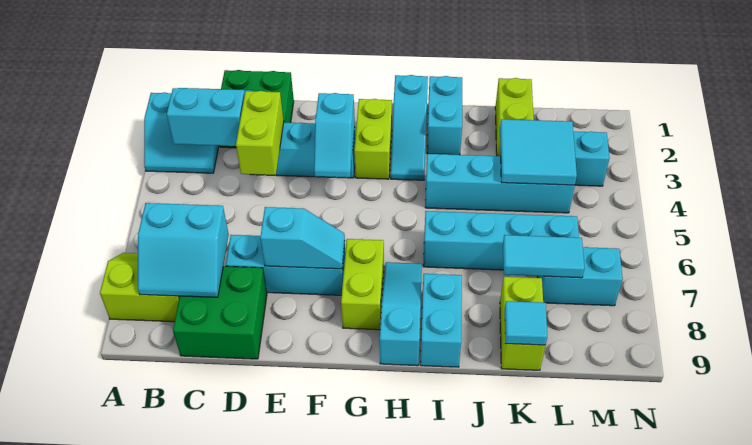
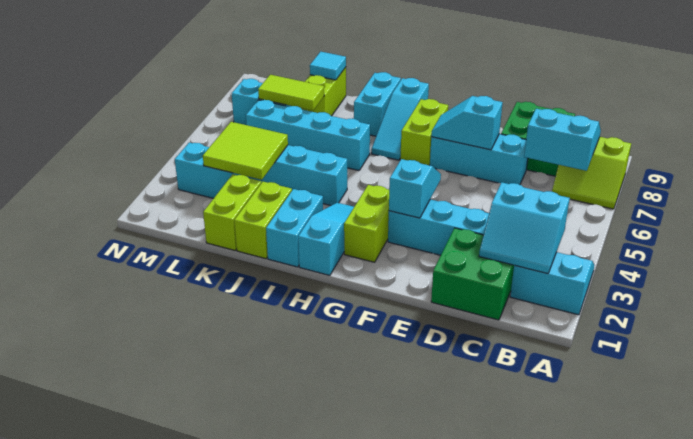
lime brick D3:D4 level 2 -> lime brick J1:J2 level 1
cyan tile K3:L4 level 2 -> lime tile K3:L4 level 2
cyan tile K7:L7 level 2 -> lime tile K7:L7 level 2

